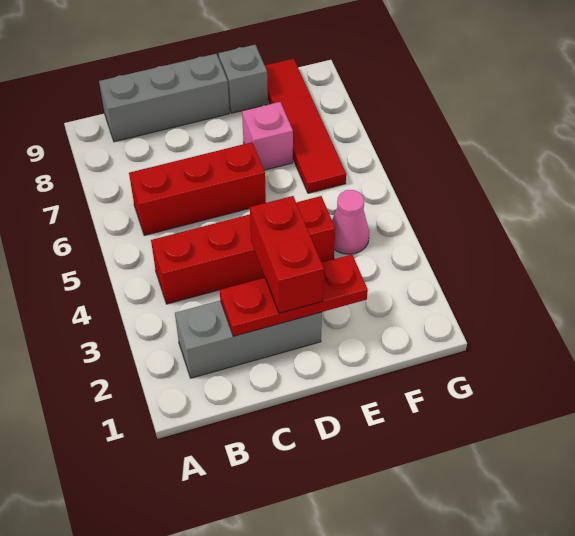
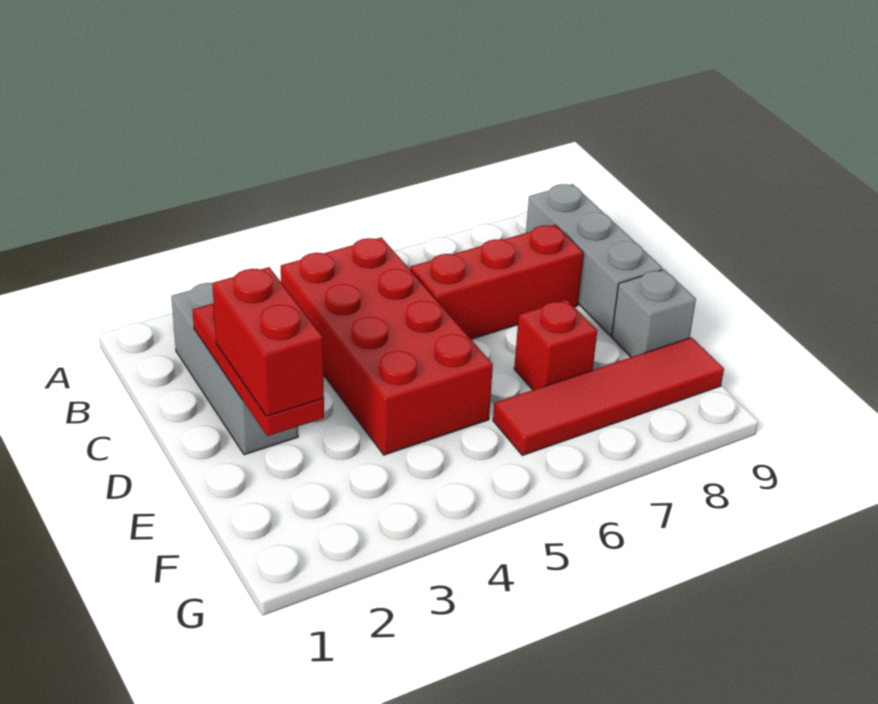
red brick B4:E4 level 1 -> red brick B4:E5 level 1
red brick B6:D6 level 1 -> red brick C6:C8 level 1
red brick D2:D3 level 3 -> red brick D2:E2 level 3
pink brick E7 level 1 -> red brick E7 level 1
pink cone F4 level 1 -> none

